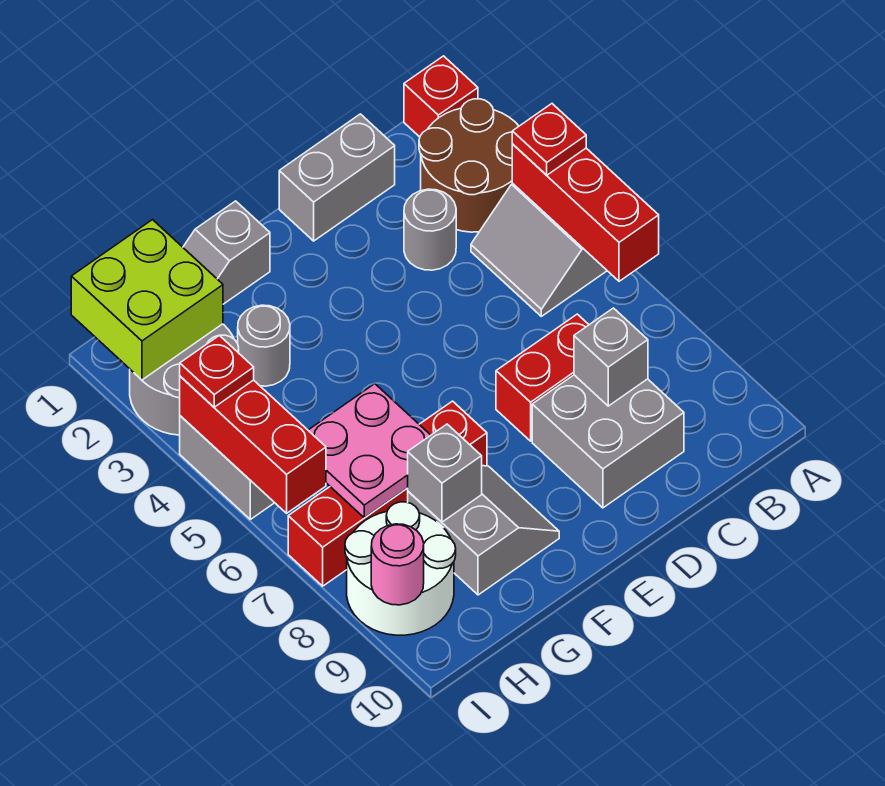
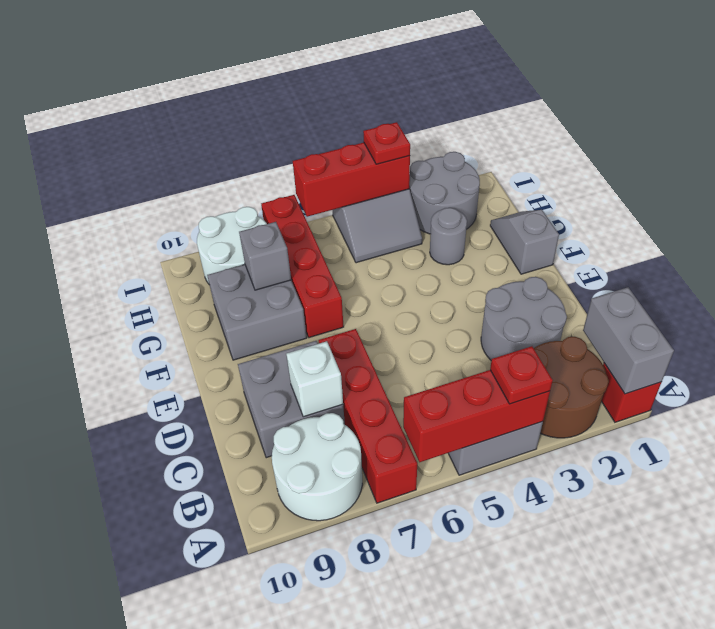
none -> white round brick A8:B9 level 1
grey brick C1:D1 level 1 -> grey brick A1:B1 level 2
grey round brick C3 level 1 -> grey round brick C2:D3 level 1
red brick C7:D7 level 1 -> red brick A7:D7 level 1
grey brick C8 level 2 -> white brick C8 level 2
grey slope F8:G9 level 1 top G -> grey brick F8:G9 level 1
pink plate G6:H7 level 2 -> none
lime brick H1:I2 level 2 -> none
pink round brick I9 level 2 -> none

